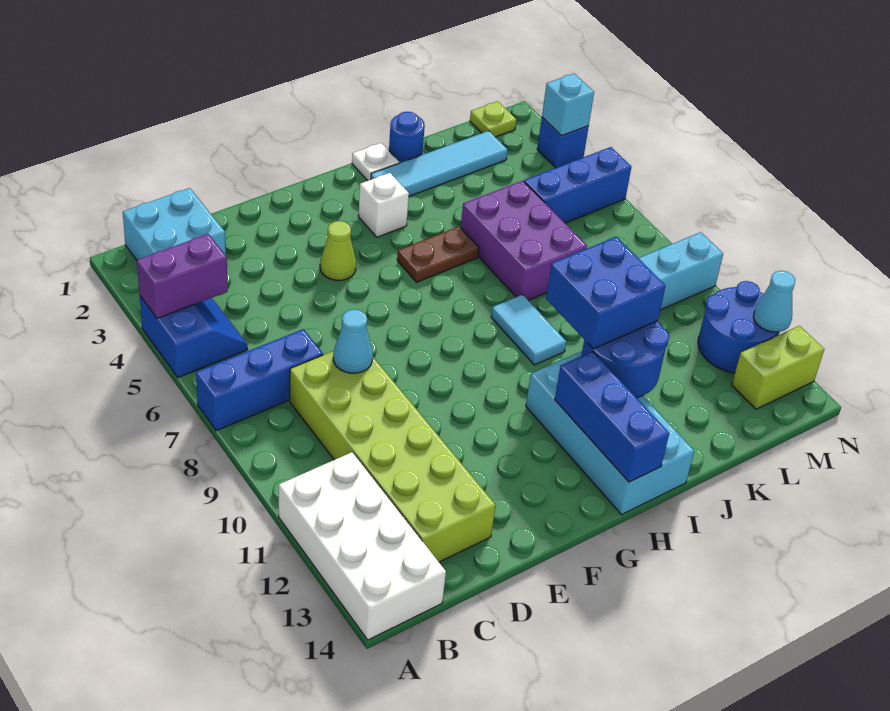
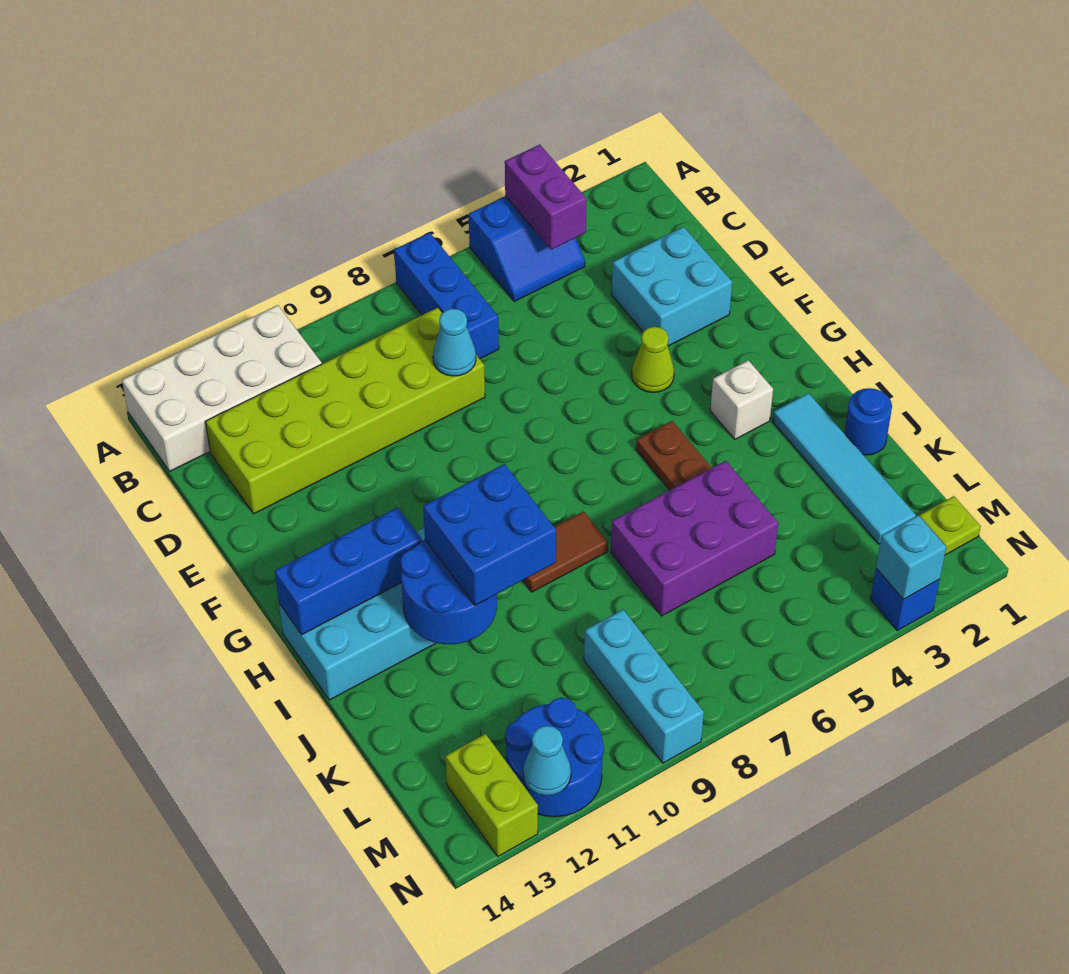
cyan brick B1:C2 level 1 -> cyan brick D2:E3 level 1
white plate I1 level 1 -> none
cyan tile I8:I9 level 1 -> brown tile I8:I9 level 1
blue brick L5:N5 level 1 -> none

